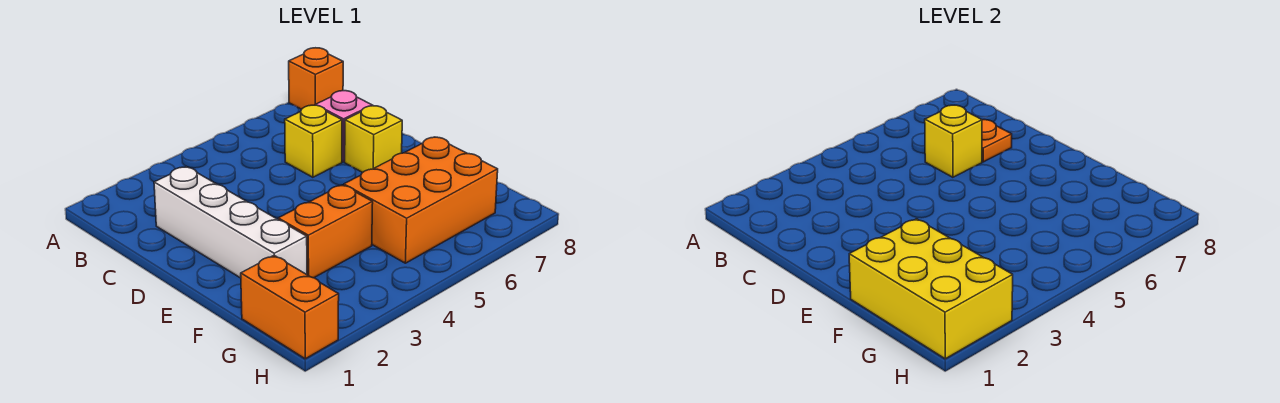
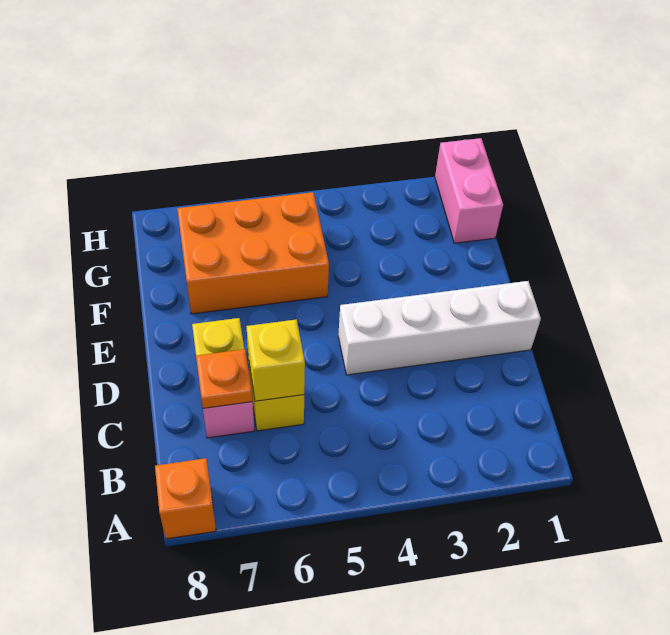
white brick C2:F2 level 1 -> white brick D1:D4 level 1
yellow brick F1:H2 level 2 -> none
orange brick F3:F4 level 1 -> none
orange brick G1:H1 level 1 -> pink brick G1:H1 level 1

